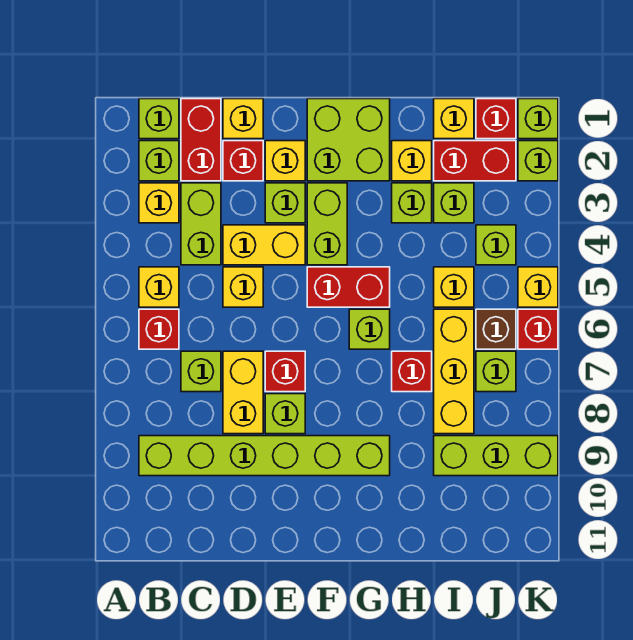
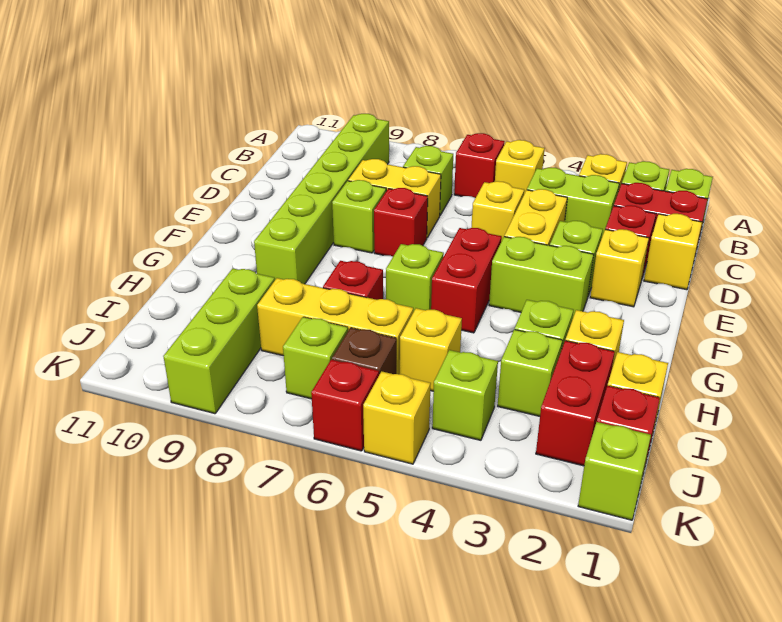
lime brick F1:G2 level 1 -> none
lime brick K2 level 1 -> none

